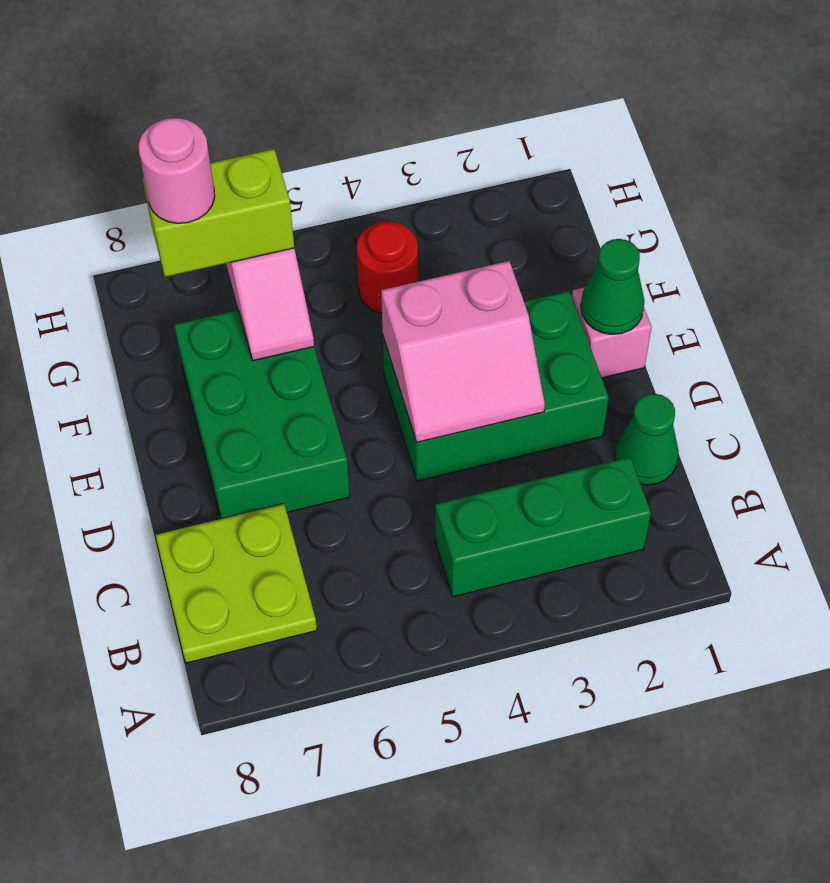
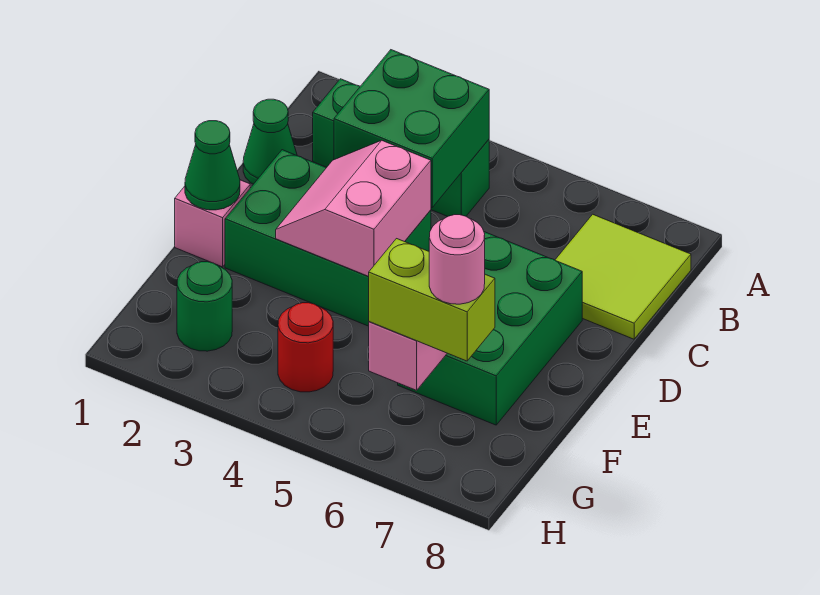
none -> green brick B3:C4 level 2
lime plate B7:C8 level 1 -> lime tile B7:C8 level 1
pink slope D3:E4 level 2 top E -> pink slope D3:E4 level 2 top 4
none -> green round brick G2 level 1

